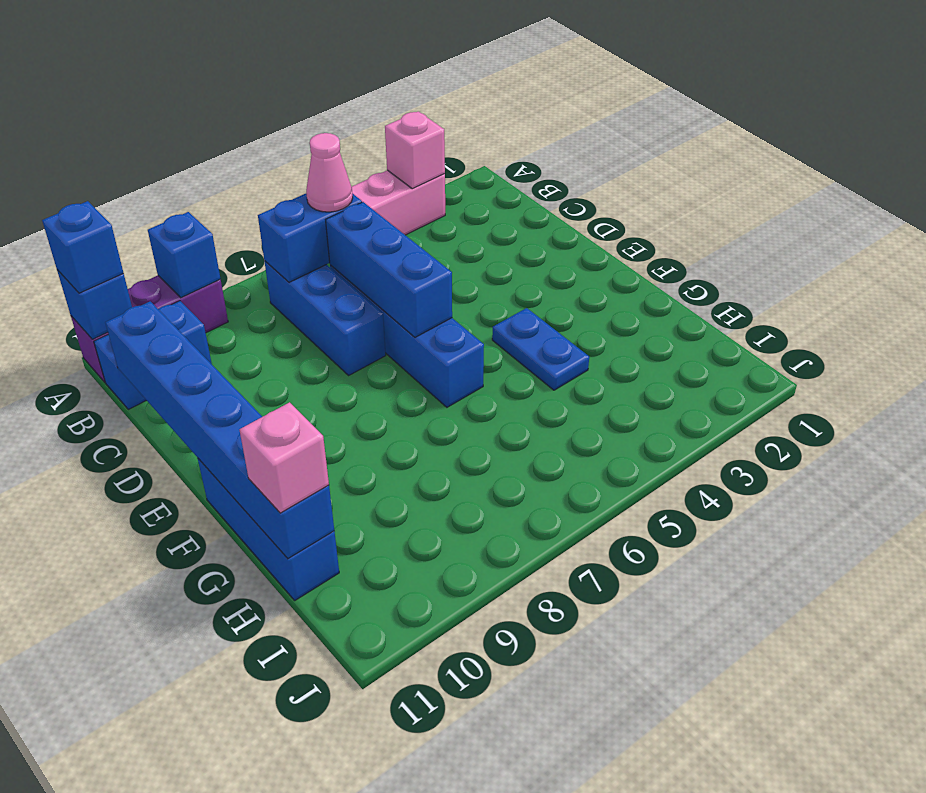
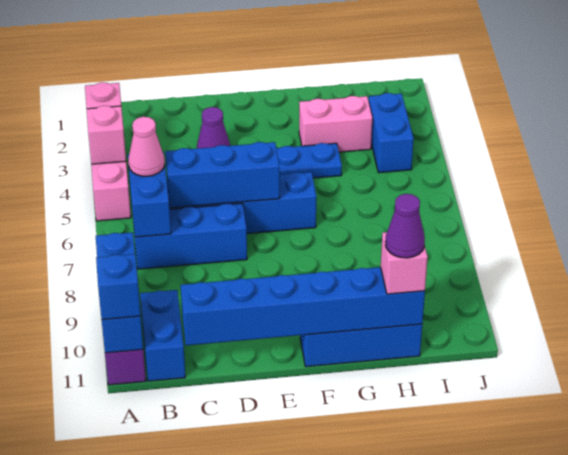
none -> pink brick A4 level 2
none -> purple cone D3 level 1
none -> pink brick G3:H3 level 1
none -> purple cone H11 level 4
none -> blue brick I3:I4 level 1

